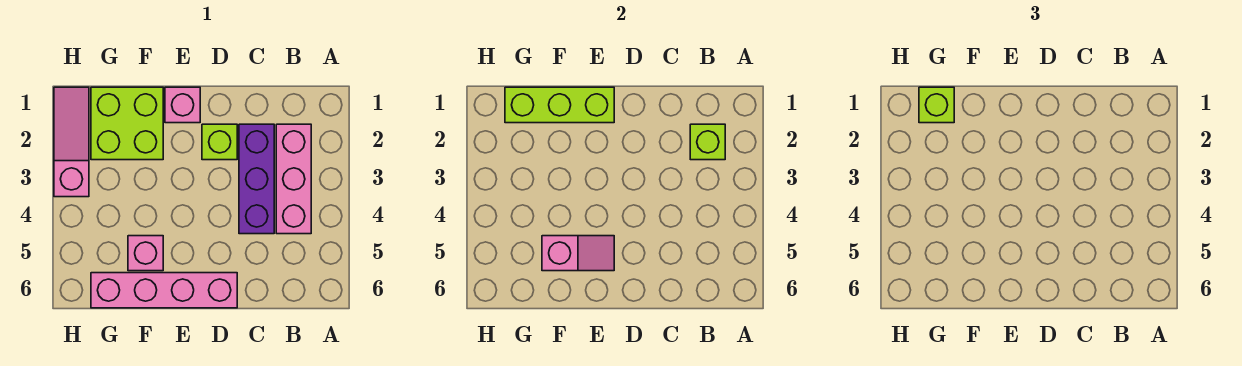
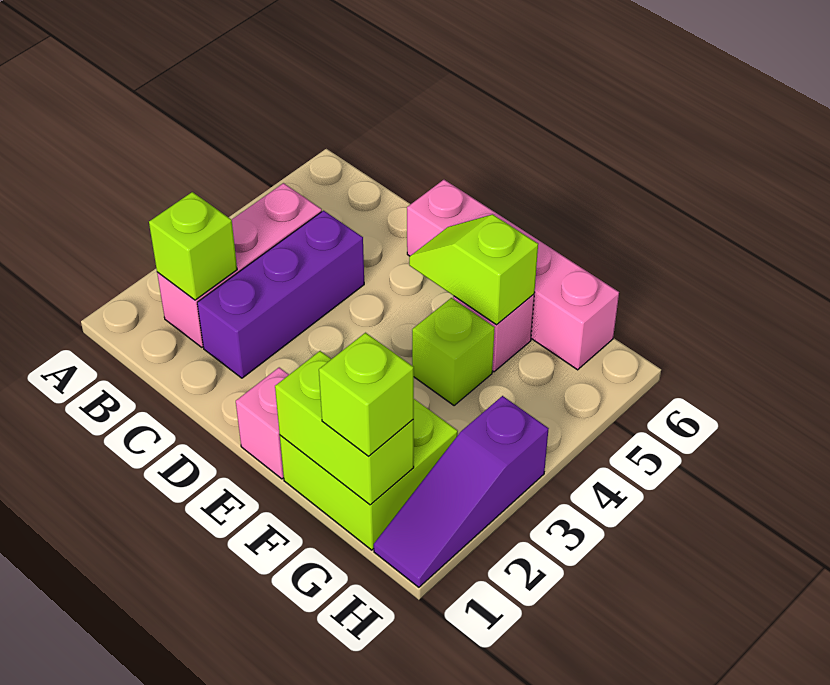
lime brick D2 level 1 -> lime brick F4 level 1
lime brick E1:G1 level 2 -> lime brick F1:G1 level 2
pink slope E5:F5 level 2 top F -> lime slope E5:F5 level 2 top F
pink slope H1:H3 level 1 top 3 -> purple slope H1:H3 level 1 top 3

